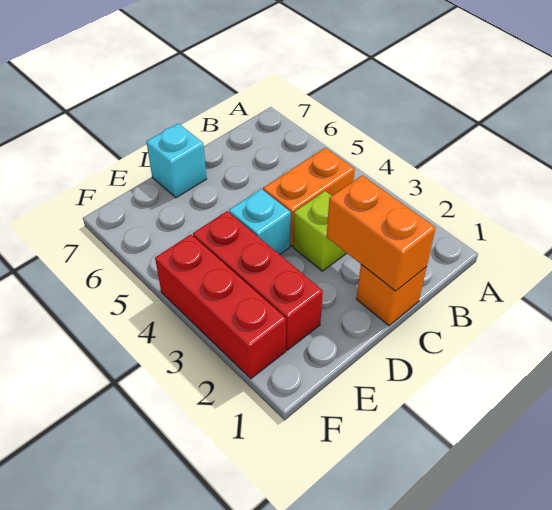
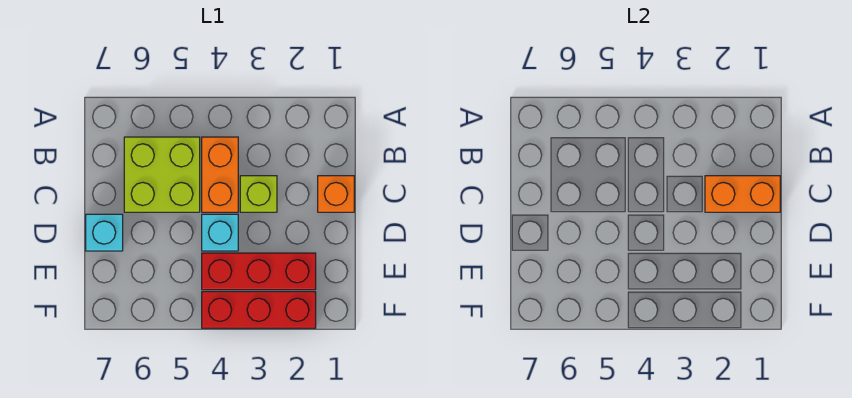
none -> lime brick B5:C6 level 1

